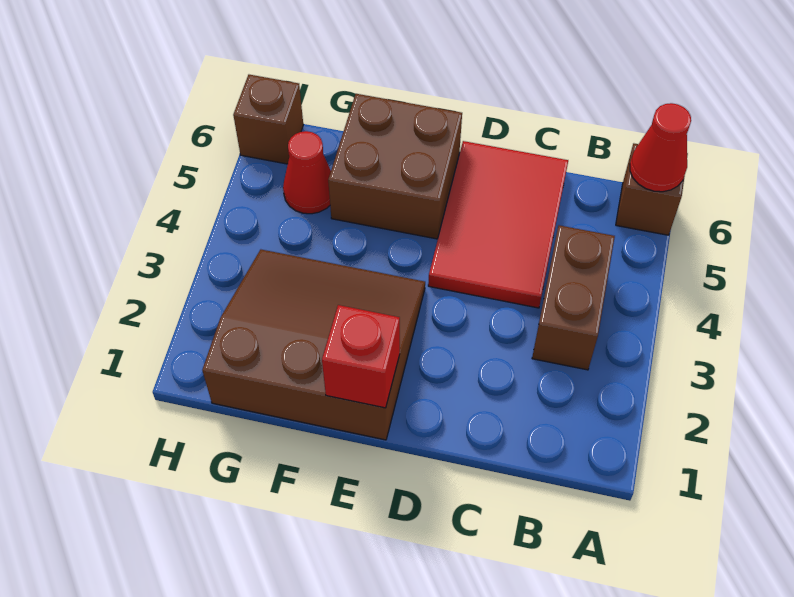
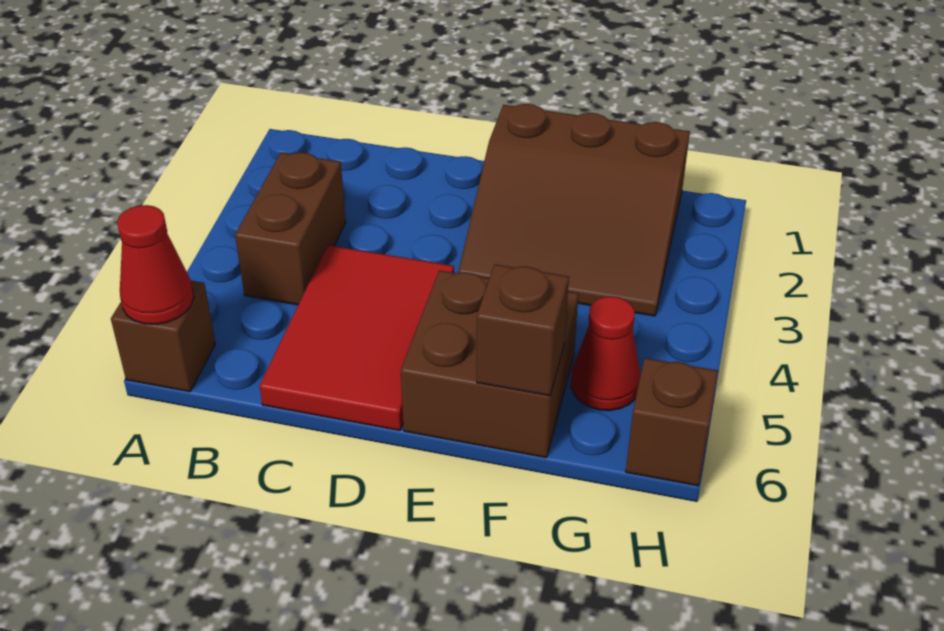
red brick E1 level 2 -> none
none -> brown brick F6 level 2

